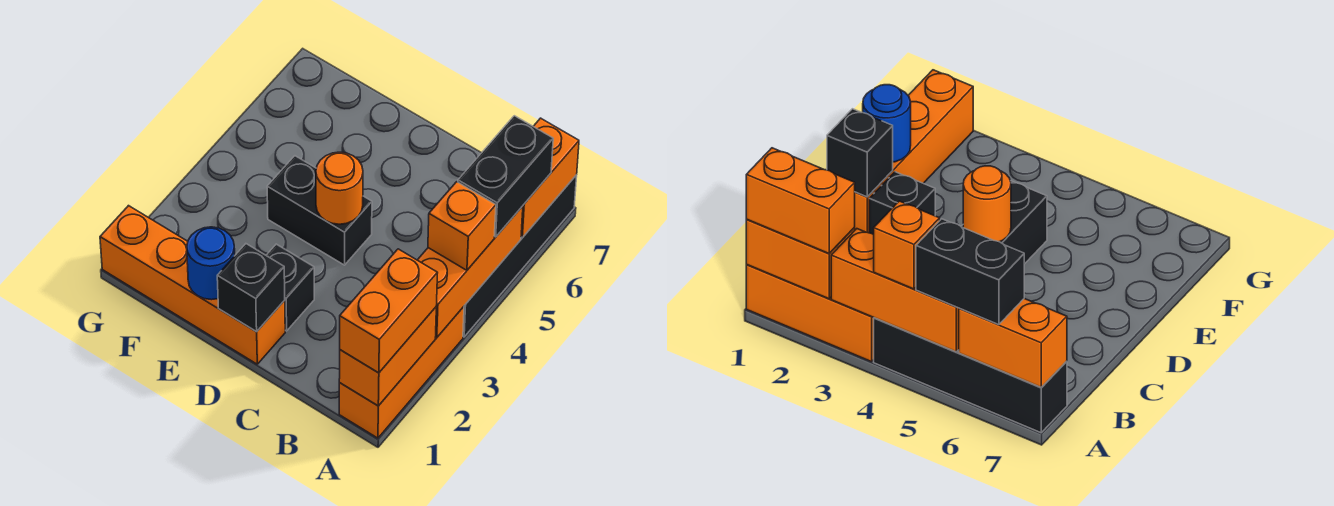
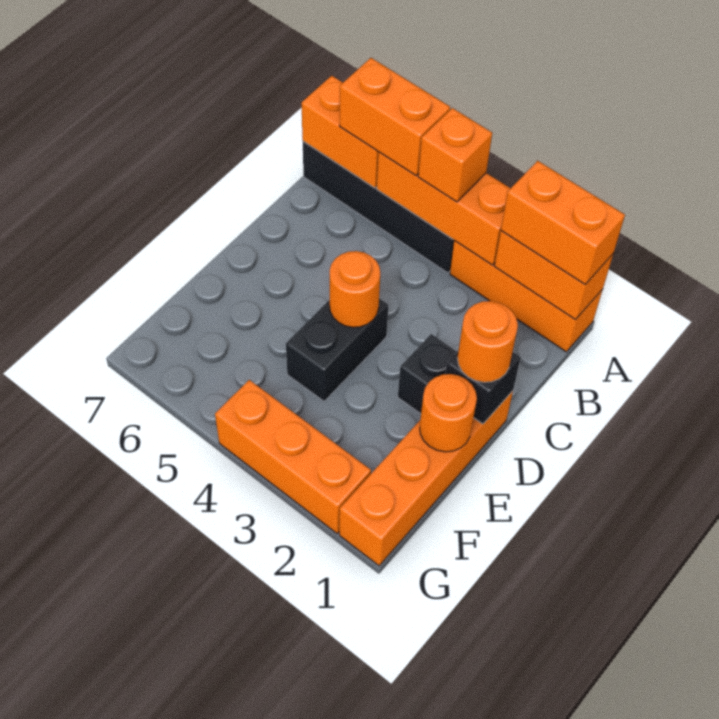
black brick A5:A6 level 3 -> orange brick A5:A6 level 3
none -> orange round brick D1 level 3
blue round brick E1 level 2 -> orange round brick E1 level 2
none -> orange brick G2:G4 level 1

